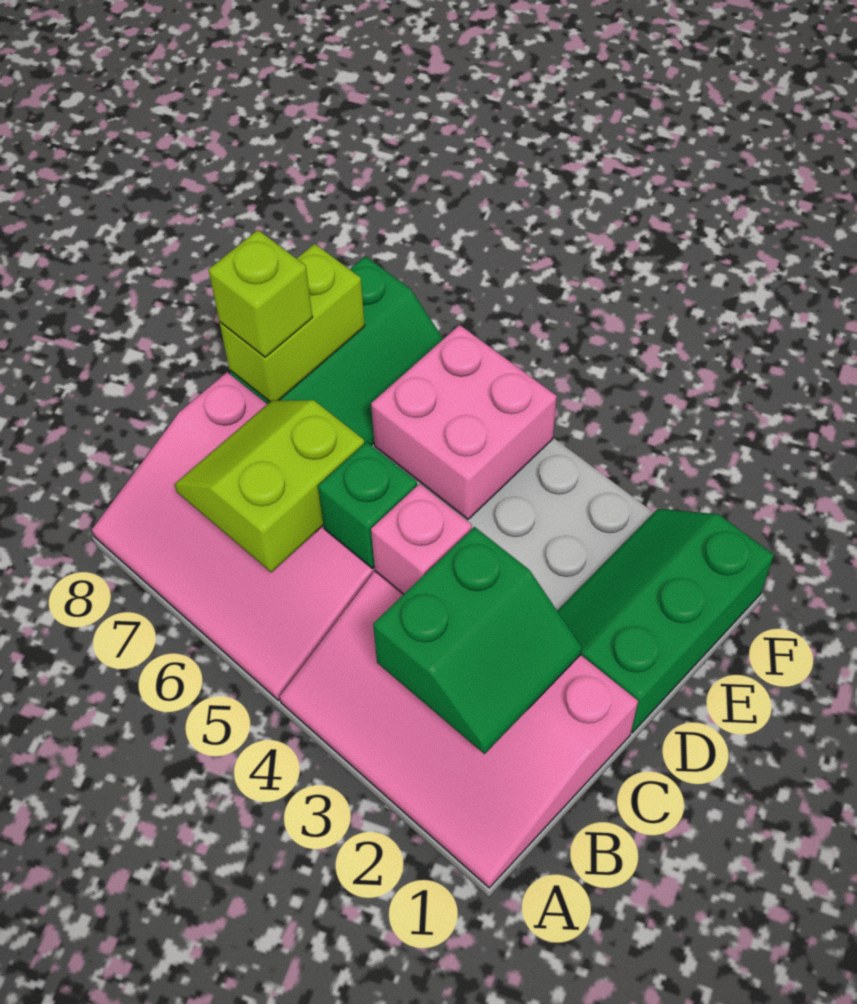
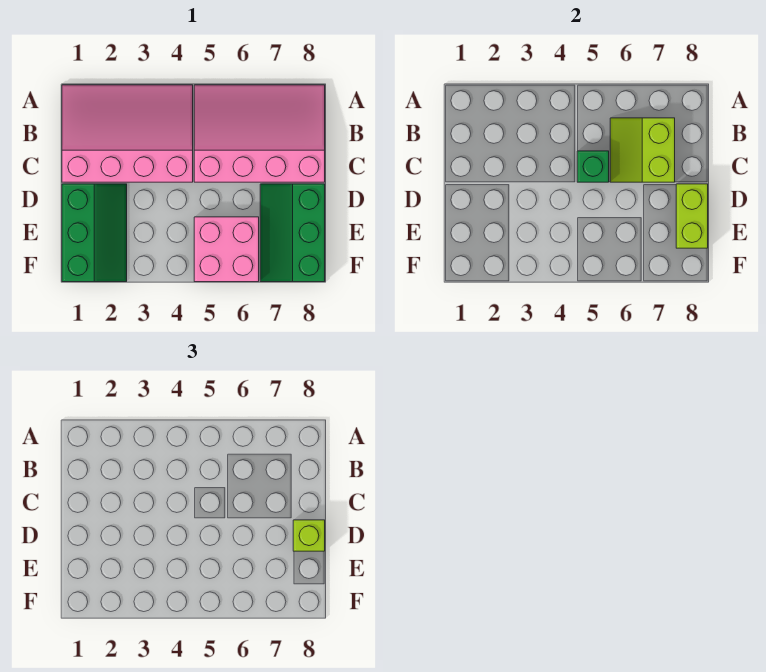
green slope B2:C3 level 2 top 3 -> none
lime slope B6:C7 level 2 top 6 -> lime slope B6:C7 level 2 top 7
pink brick C4 level 2 -> none

